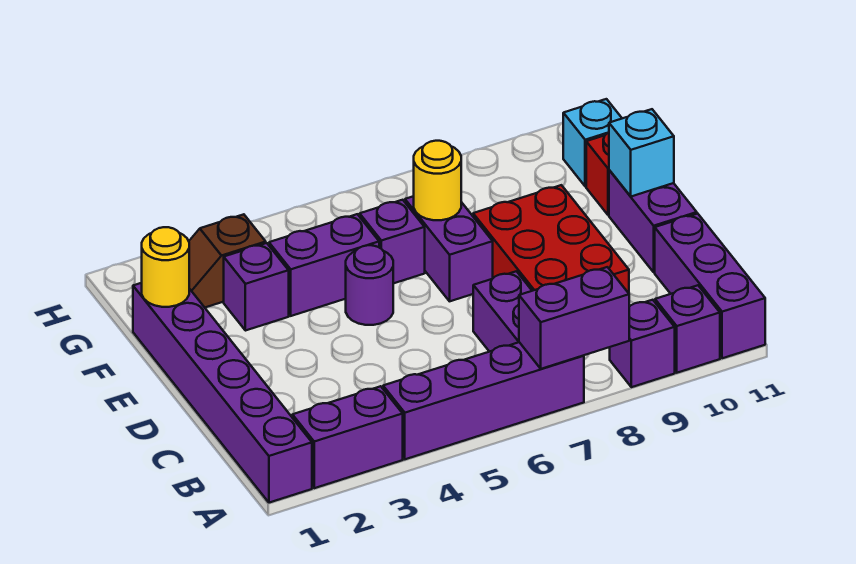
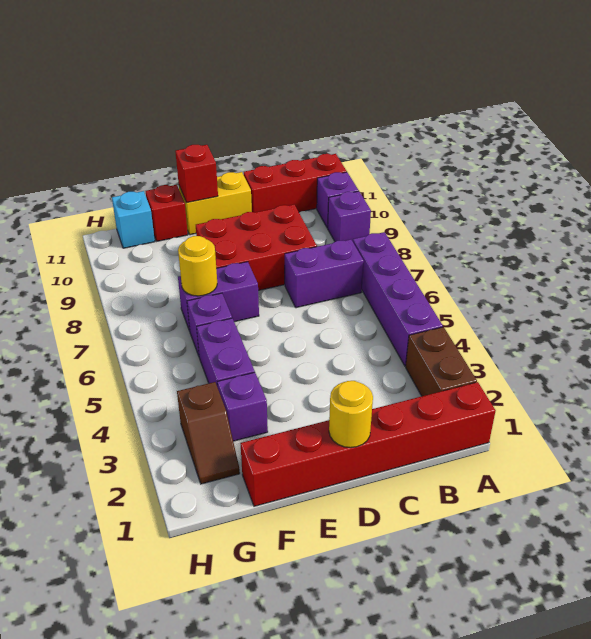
purple brick A1:F1 level 1 -> red brick A1:F1 level 1
purple brick A2:A3 level 1 -> brown brick A2:A3 level 1
purple brick A7:A8 level 2 -> none
purple brick A11:C11 level 1 -> red brick A11:C11 level 1
purple brick D11:E11 level 1 -> yellow brick D11:E11 level 1
purple round brick E5 level 1 -> none
cyan brick E11 level 2 -> red brick E11 level 2
yellow round brick F1 level 2 -> yellow round brick D1 level 2

